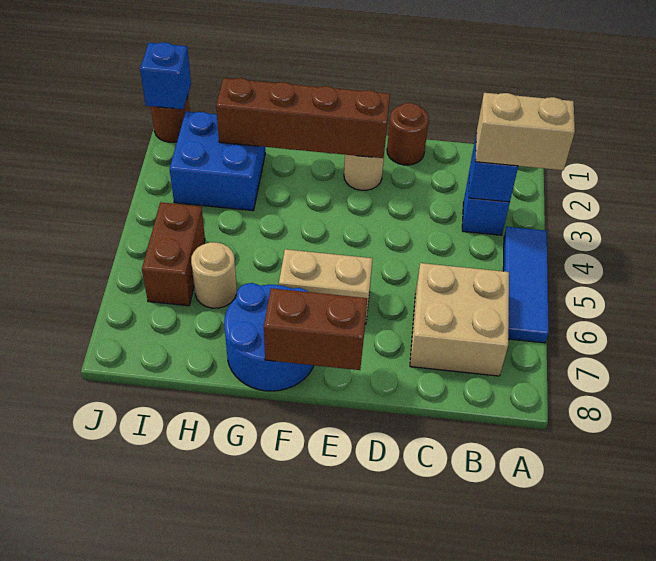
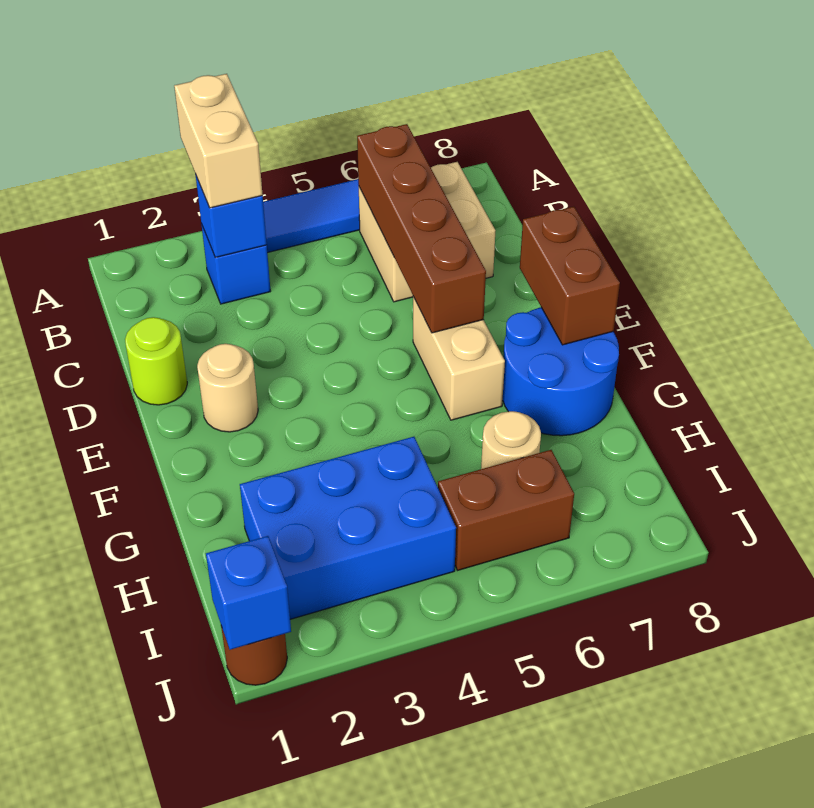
brown round brick D1 level 1 -> lime round brick D1 level 1
brown brick E2:H2 level 2 -> brown brick B6:E6 level 2
blue brick H2:I3 level 1 -> blue brick H2:I4 level 1

